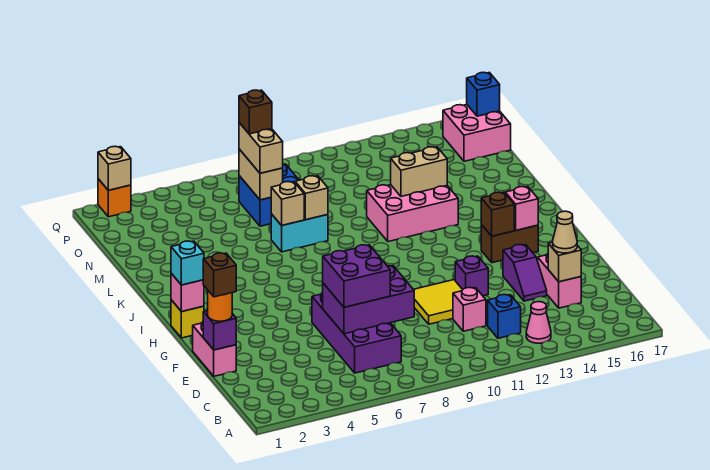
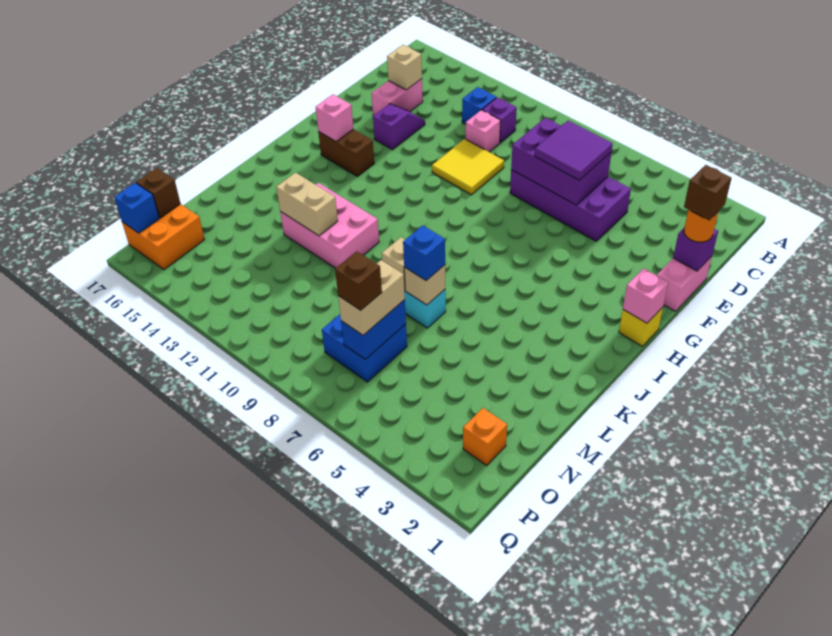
pink cone B13 level 1 -> none
purple brick C6:F7 level 1 -> purple brick D5:E8 level 1
purple brick D6:E7 level 3 -> purple tile D6:E7 level 3
tan cone D15 level 3 -> none
purple brick F12 level 1 -> purple brick C11 level 1
cyan brick H1 level 3 -> none
brown brick H14 level 2 -> brown brick O17 level 2
none -> blue brick L7 level 3
tan brick N7:O7 level 2 -> blue brick N7:O7 level 2
pink brick O16:P17 level 1 -> orange brick O16:P17 level 1
orange brick Q2 level 1 -> orange brick O2 level 1
tan brick Q2 level 2 -> none

